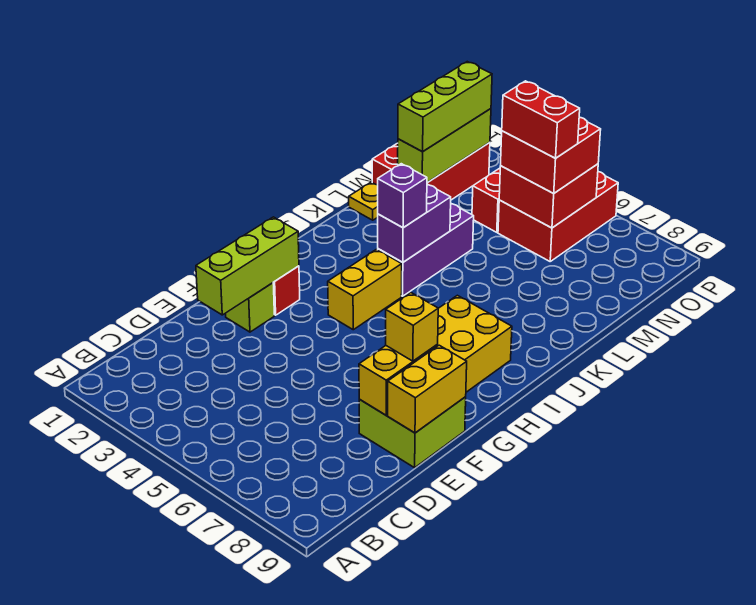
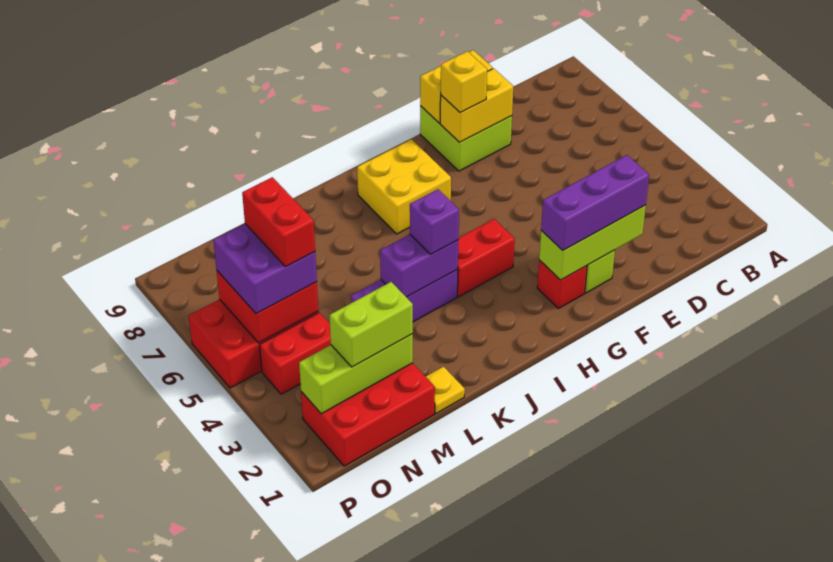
none -> purple brick E2:G2 level 3
yellow brick H4:I4 level 1 -> red brick H4:I4 level 1
lime brick M2:O2 level 3 -> lime brick M2:N2 level 3
red brick N5:O6 level 3 -> purple brick N5:O6 level 3

